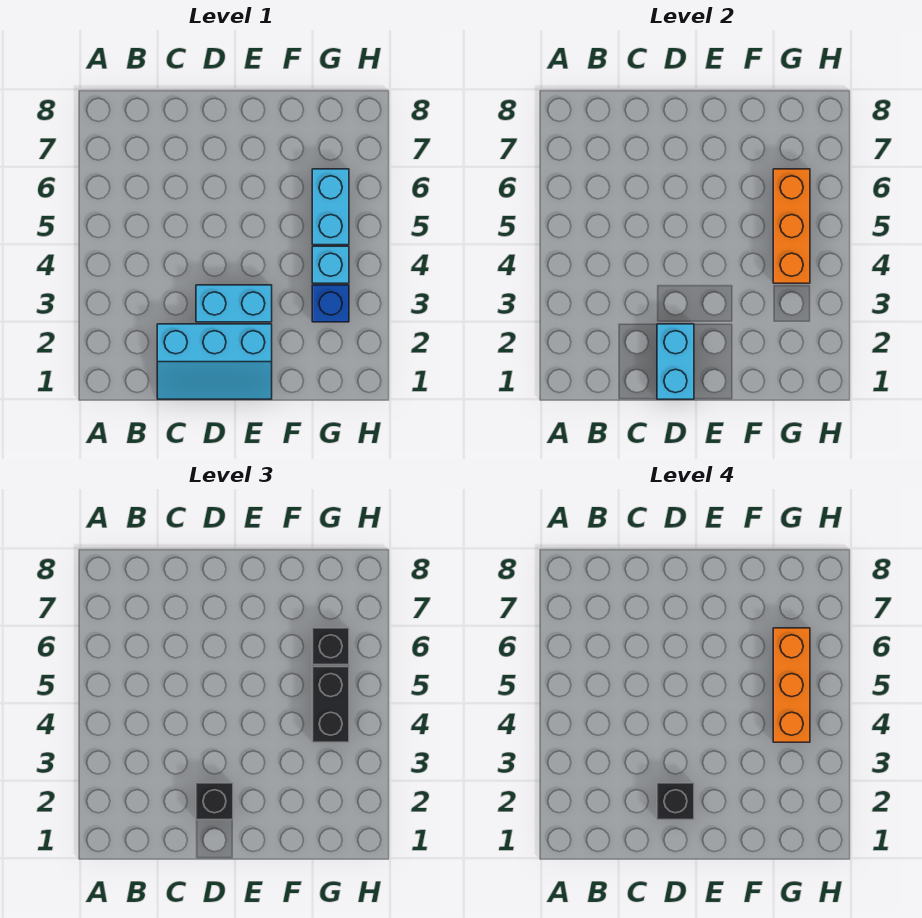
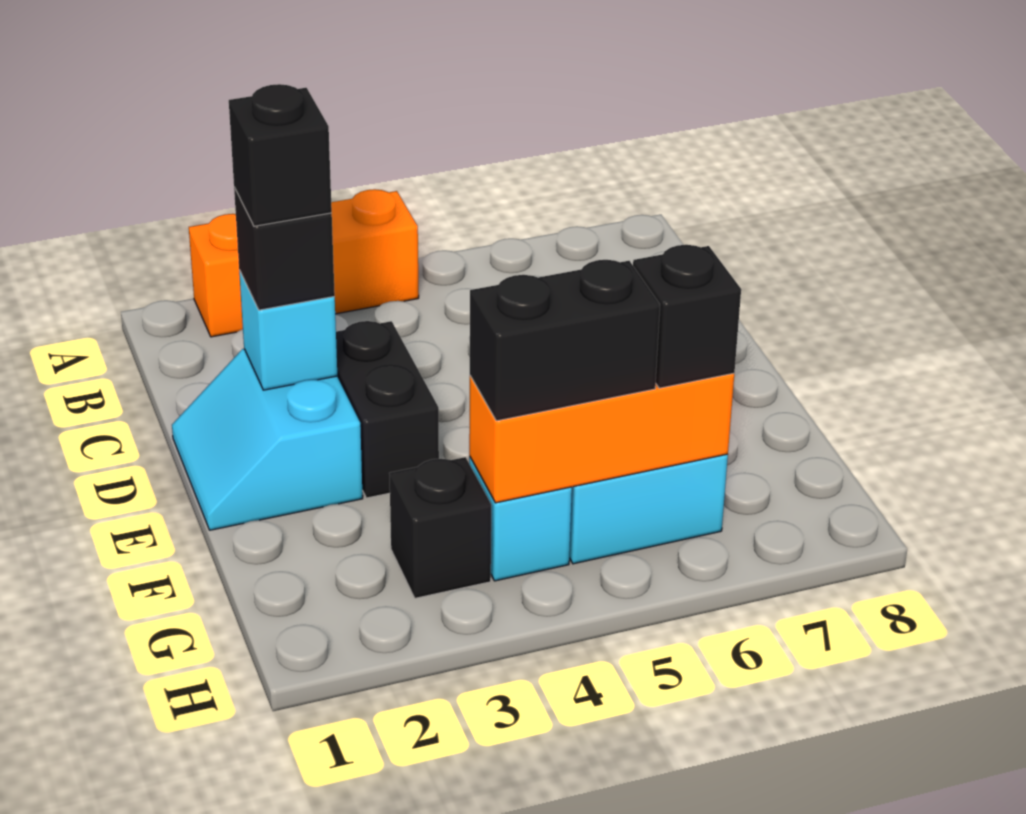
cyan slope C1:E2 level 1 top 2 -> cyan slope D1:E2 level 1 top 2
cyan brick D1:D2 level 2 -> cyan brick D2 level 2
cyan brick D3:E3 level 1 -> black brick D3:E3 level 1
blue brick G3 level 1 -> black brick G3 level 1
orange brick G4:G6 level 4 -> orange brick A2:A4 level 1

